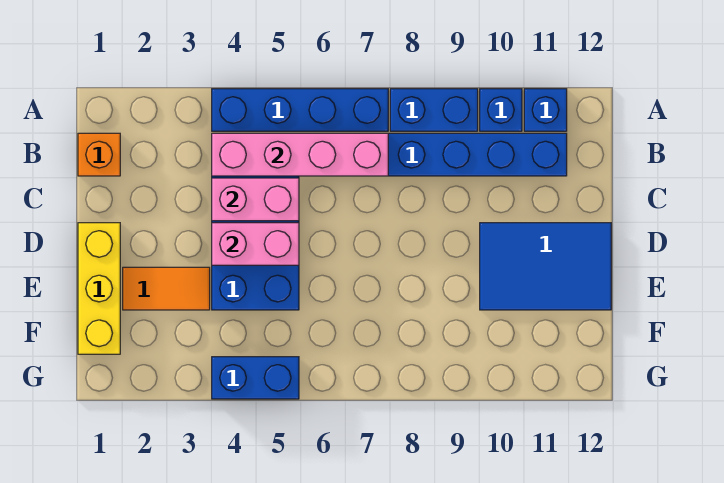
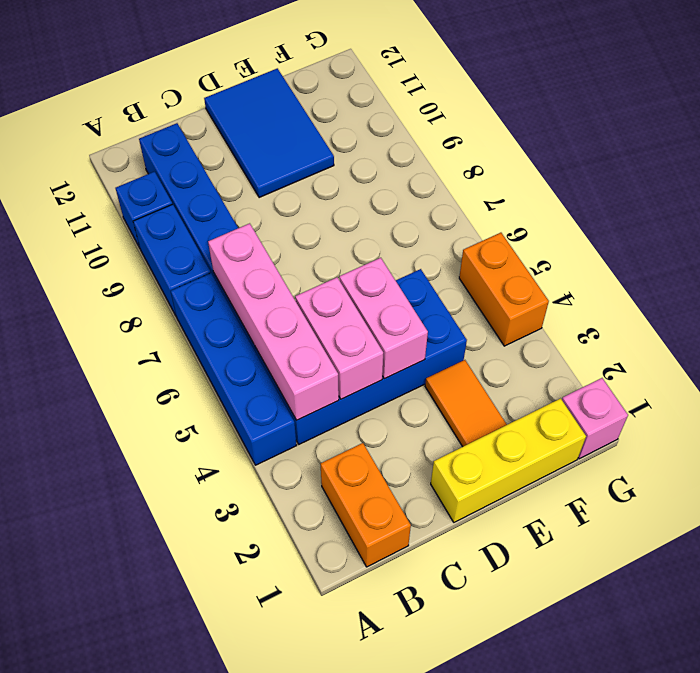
blue brick A11 level 1 -> none
orange brick B1 level 1 -> orange brick B1:B2 level 1
none -> pink brick G1 level 1
blue brick G4:G5 level 1 -> orange brick G4:G5 level 1

